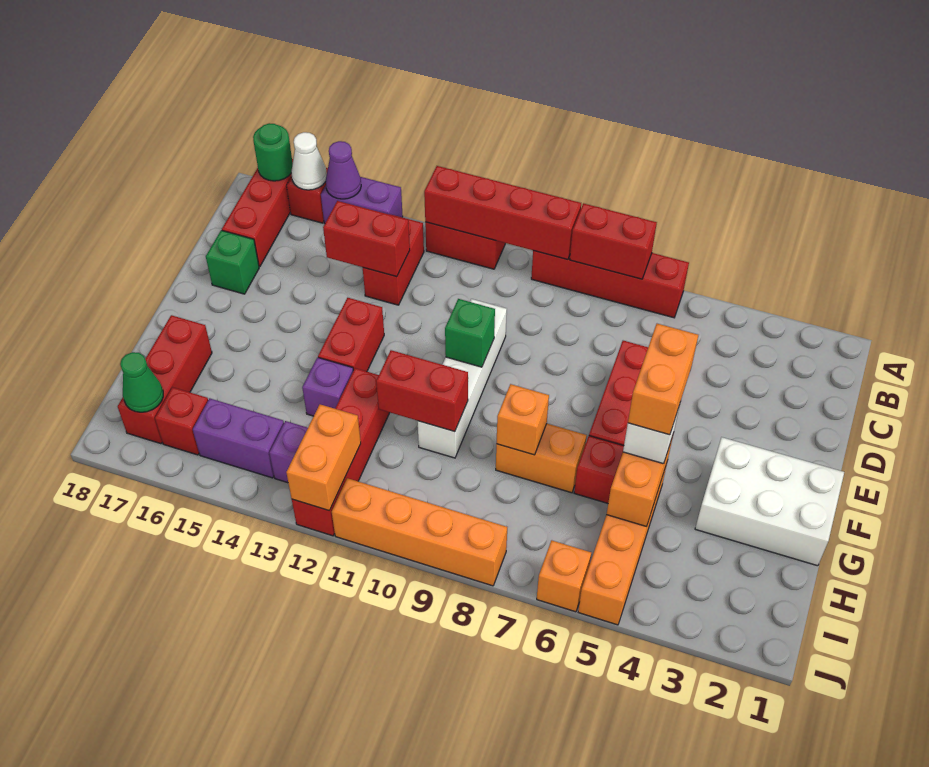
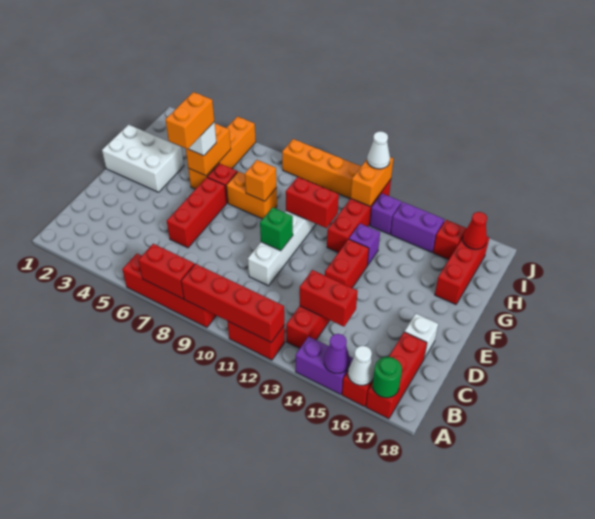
green brick D17 level 1 -> white brick D17 level 1
green cone I17 level 2 -> red cone I17 level 2
orange brick J6 level 1 -> none
none -> white cone J12 level 3

